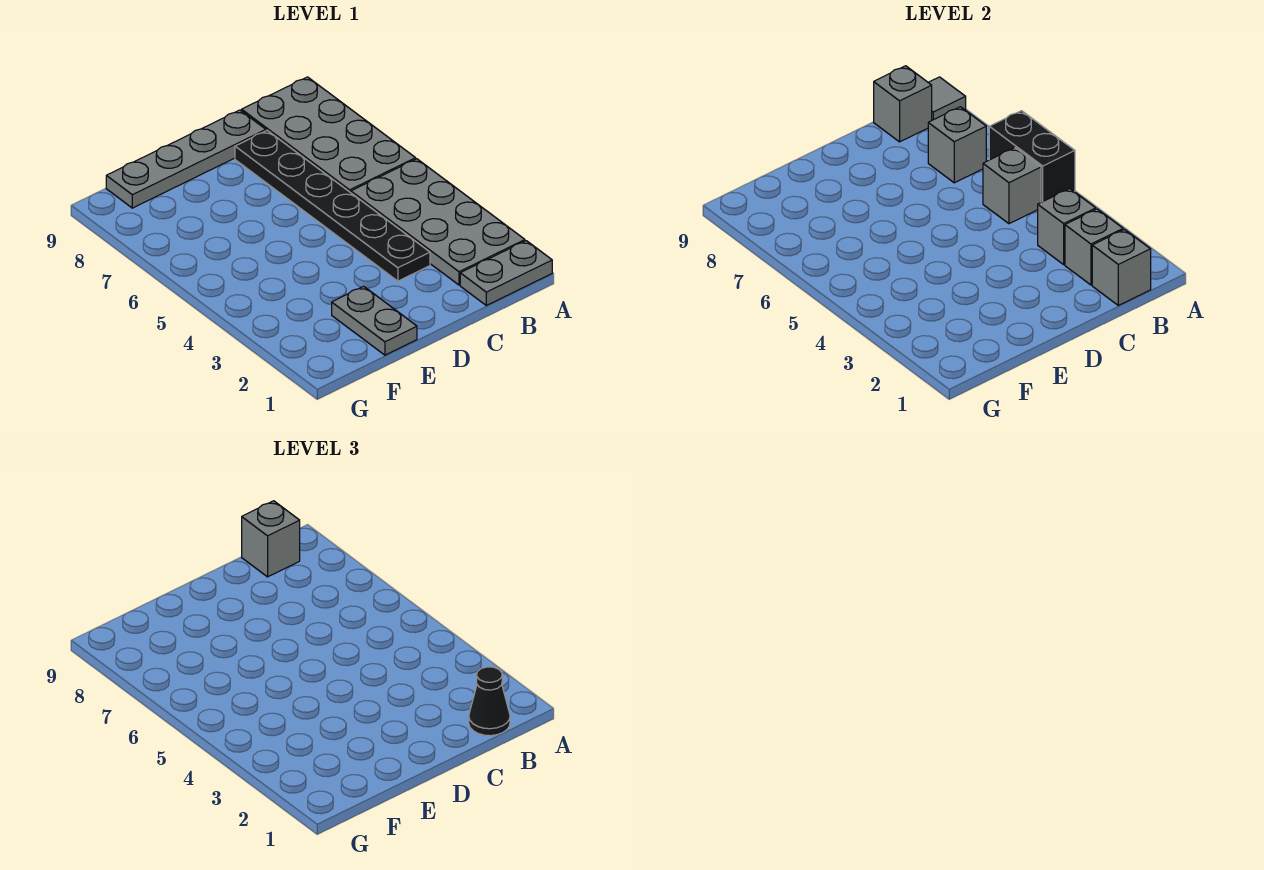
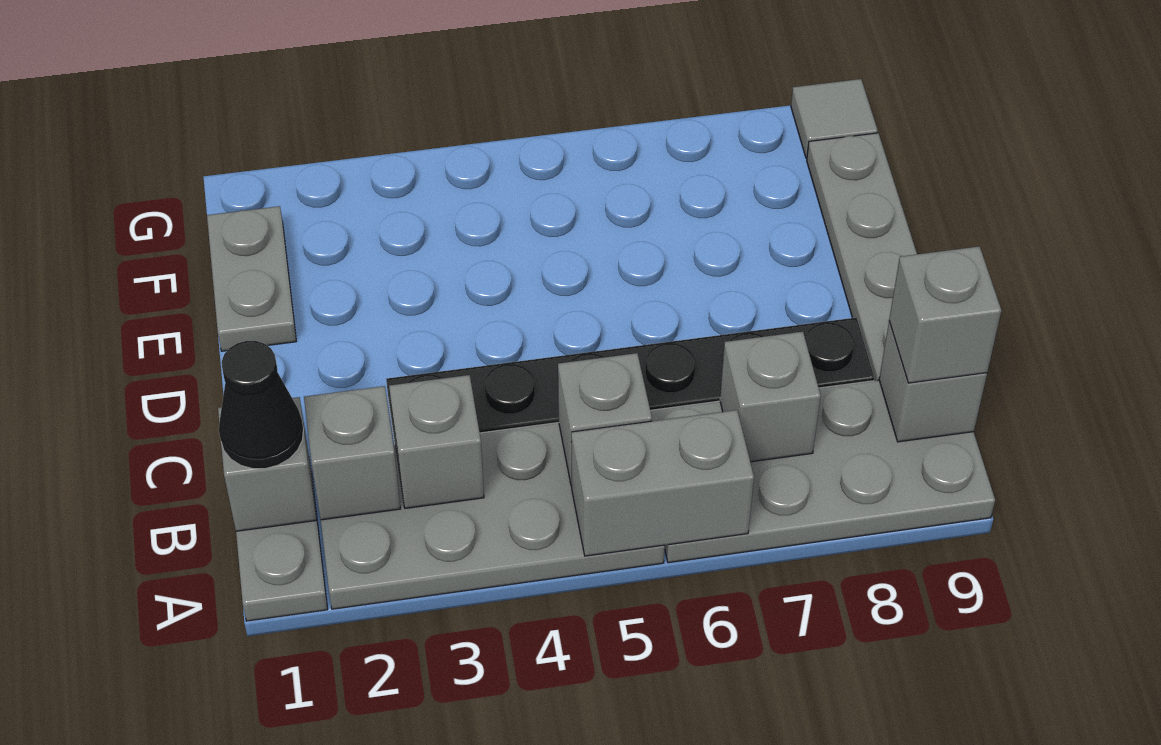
black brick A5:A6 level 2 -> grey brick A5:A6 level 2
grey tile A9 level 2 -> grey tile G9 level 1
grey plate E1:E2 level 1 -> grey plate E1:F1 level 1

